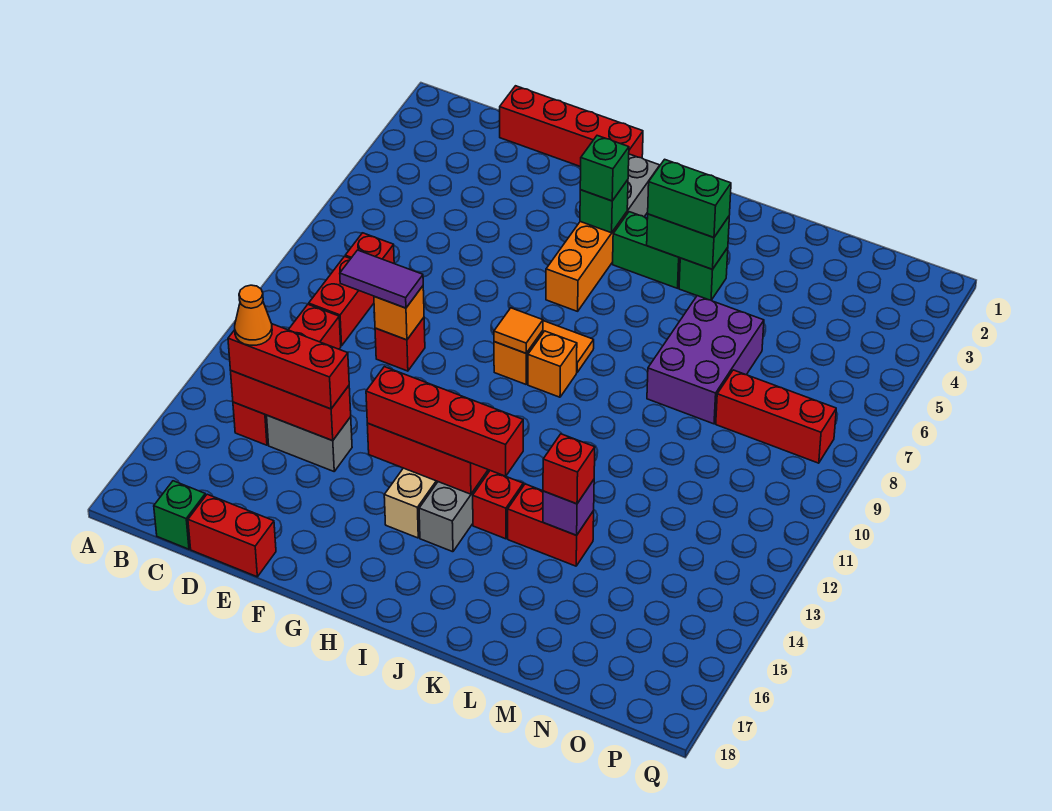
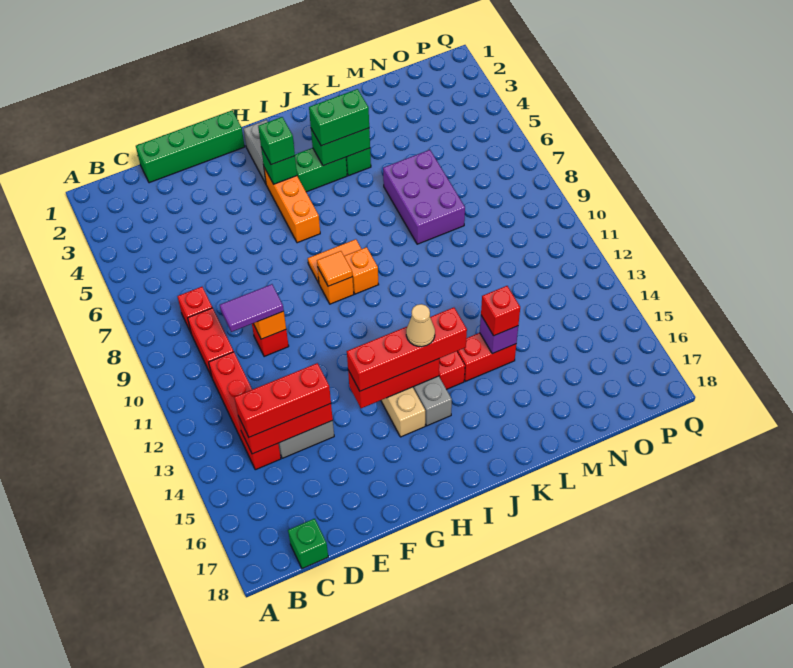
orange cone C14 level 4 -> none
red brick D1:G1 level 1 -> green brick D1:G1 level 1
red brick D18:E18 level 1 -> none
none -> tan cone I14 level 4
red brick N8:P8 level 1 -> none

